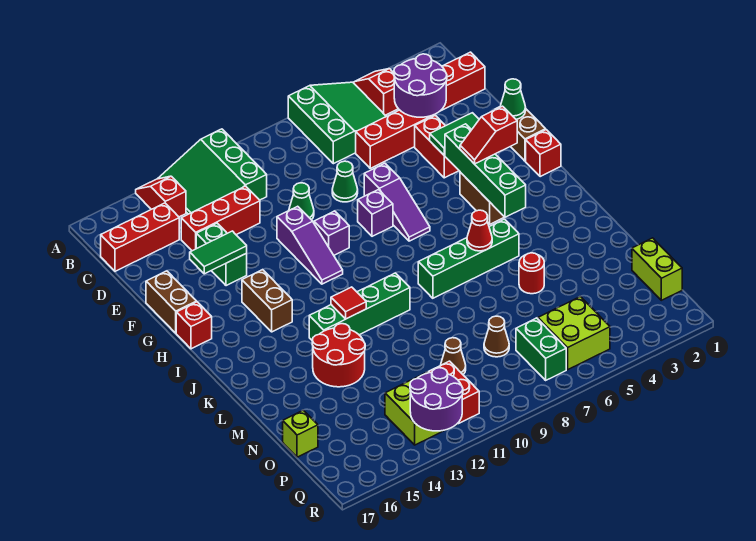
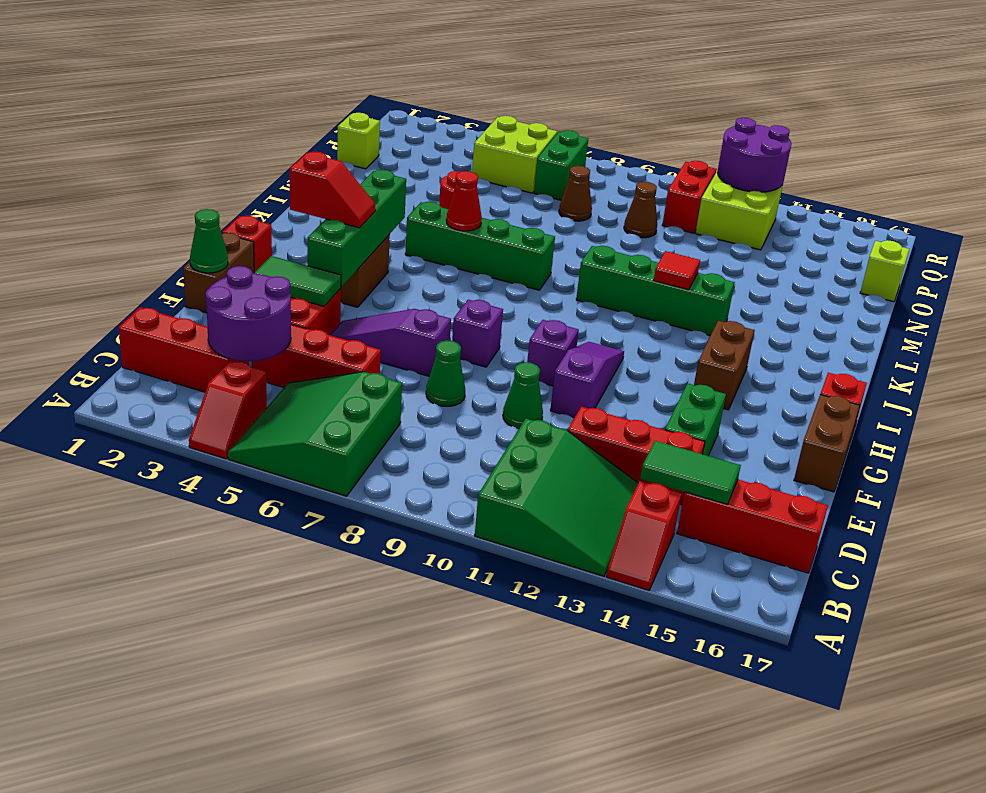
purple slope F7:H7 level 1 top F -> purple slope F5:F7 level 1 top 7
green tile F14:F15 level 2 -> green tile C14:C15 level 2
red round brick L13:M14 level 1 -> none
lime brick O1:P1 level 1 -> lime brick O1 level 1

